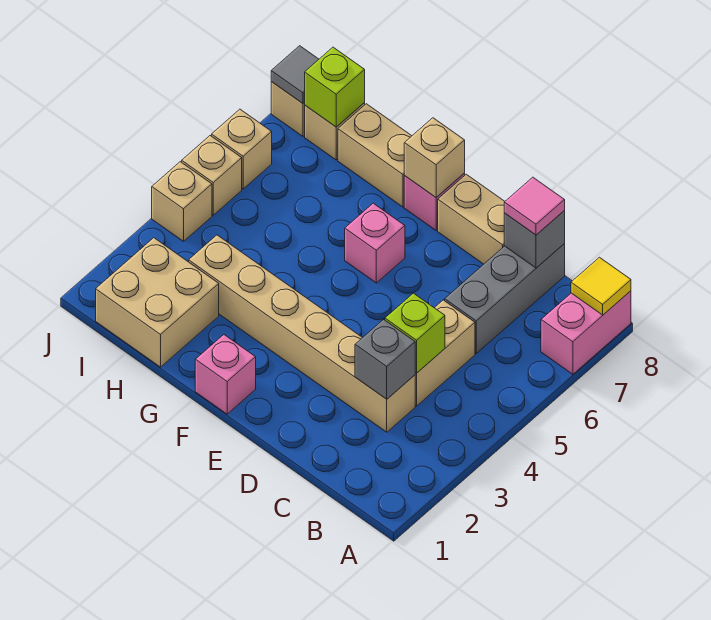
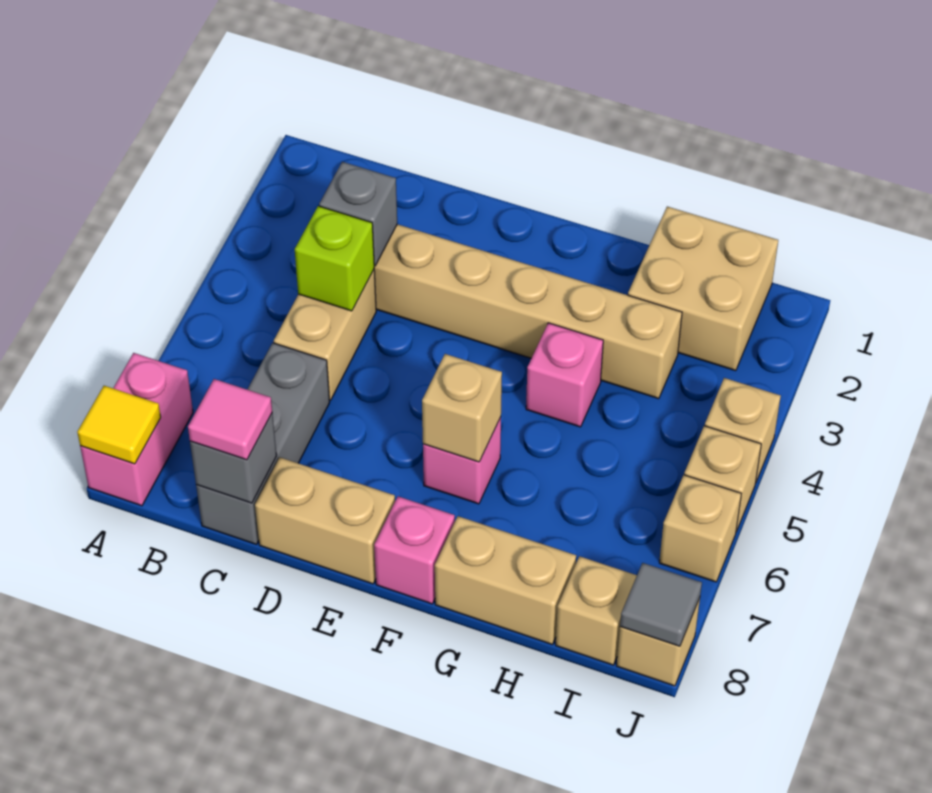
pink brick F1 level 1 -> pink brick G4 level 1
tan brick F8 level 2 -> tan brick F6 level 2
lime brick I8 level 2 -> none

